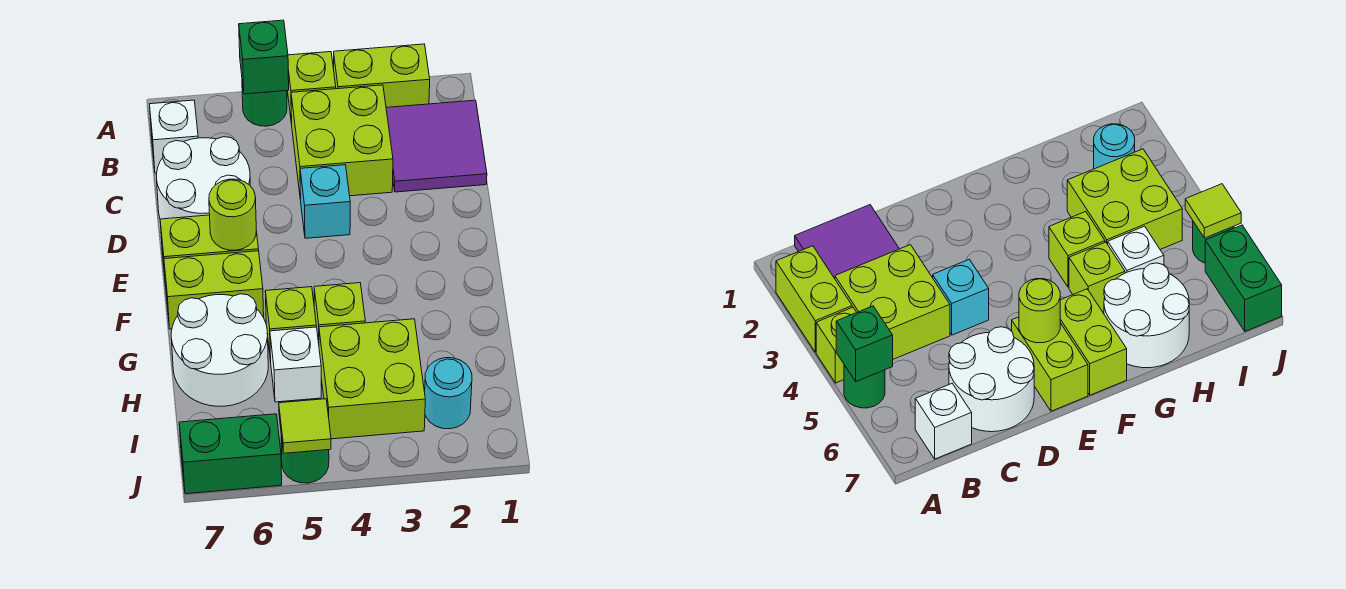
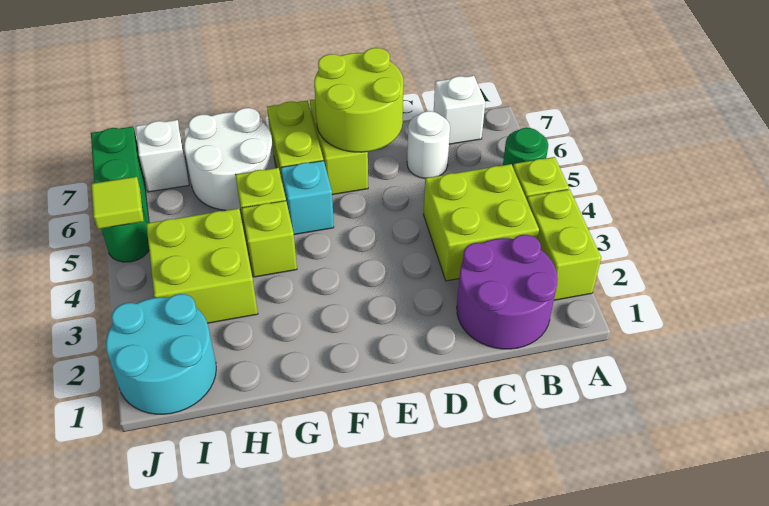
green brick A5 level 2 -> none
purple tile B1:C2 level 1 -> purple round brick B1:C2 level 1
white round brick C6:D7 level 1 -> white round brick C6 level 1
cyan brick D4 level 1 -> cyan brick F5 level 1
lime round brick E6 level 2 -> lime round brick D6:E7 level 2
white brick H5 level 1 -> white brick I7 level 1
cyan round brick I2 level 1 -> cyan round brick I1:J2 level 1

